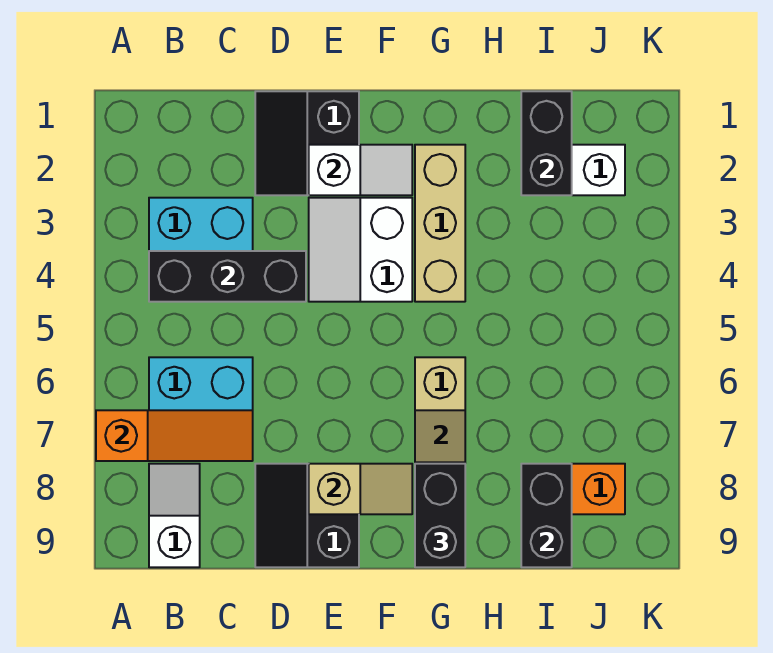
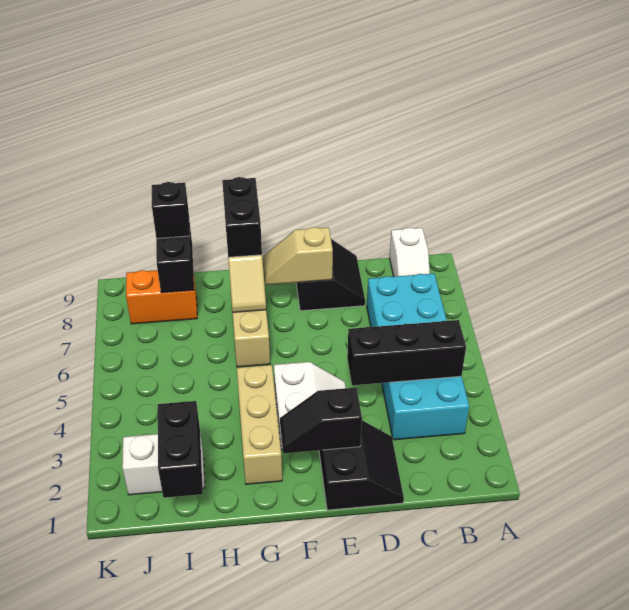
orange slope A7:C7 level 2 top A -> none
white slope E2:F2 level 2 top E -> black slope E2:F2 level 2 top E
none -> black brick I9 level 3

